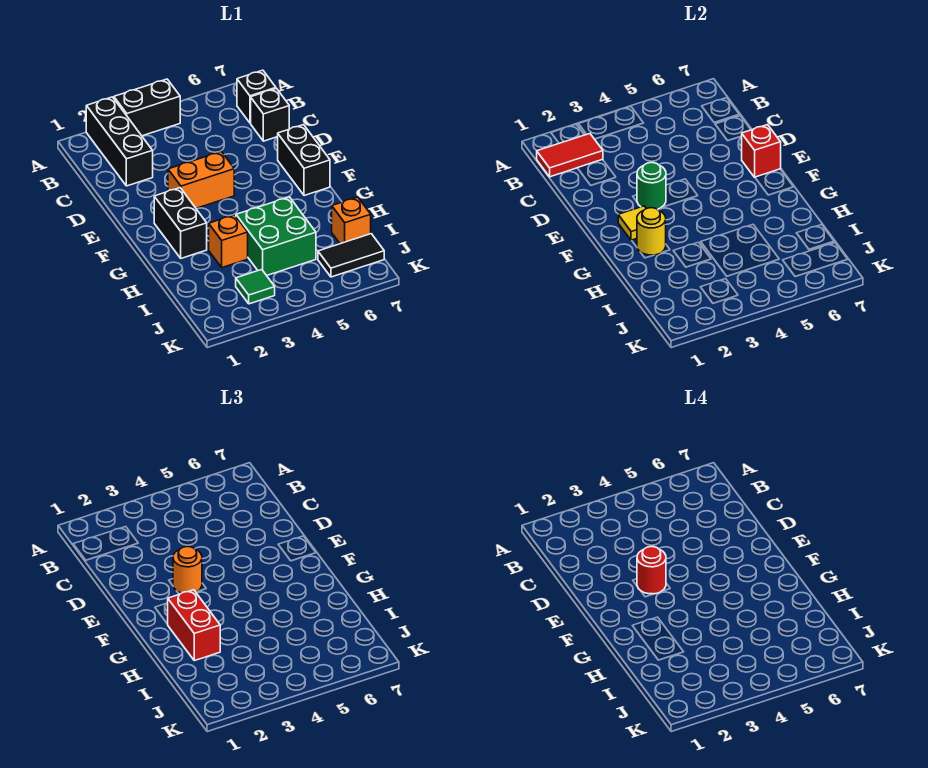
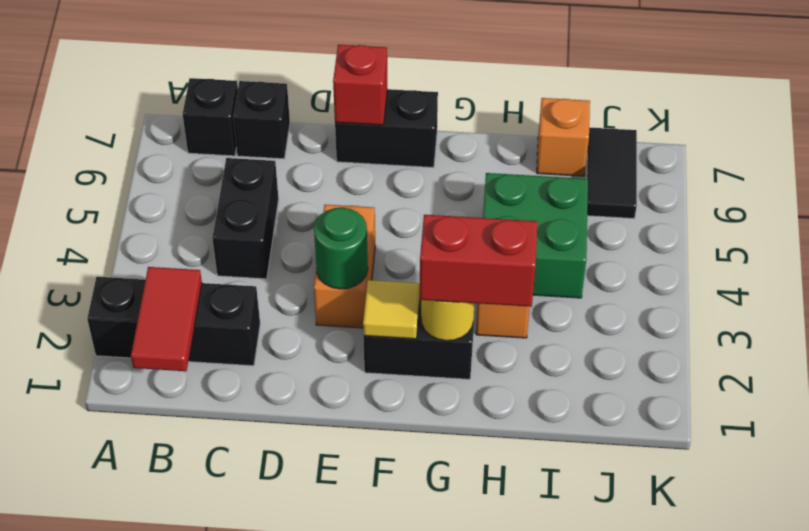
black brick A3:A4 level 1 -> black brick C4:C5 level 1
orange round brick E3 level 3 -> none
red round brick E3 level 4 -> none
green tile J3 level 1 -> none

